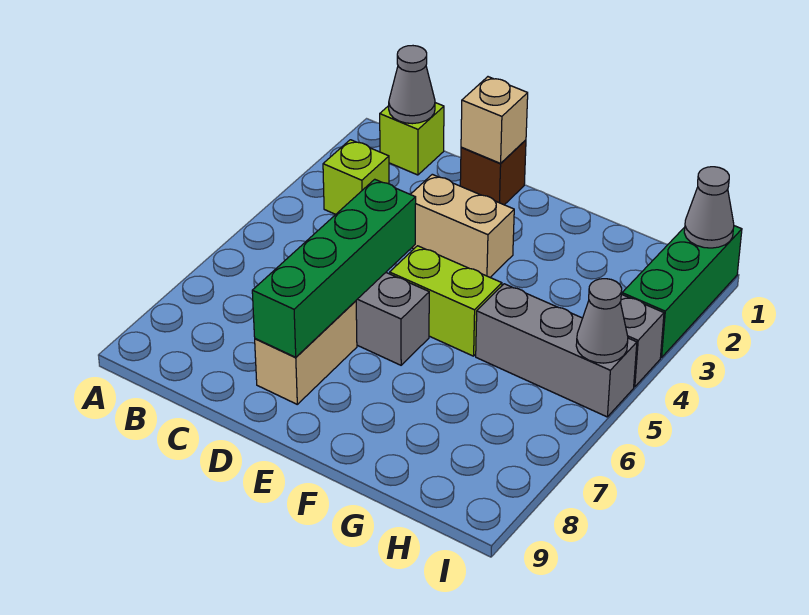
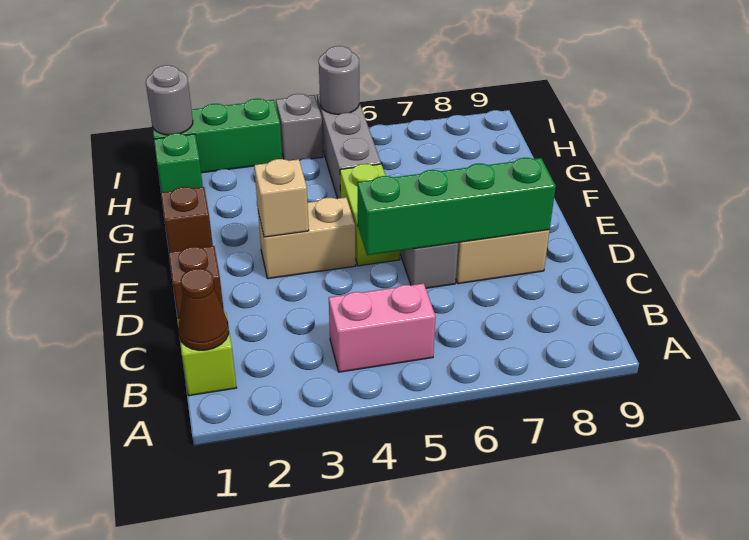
grey cone B1 level 2 -> brown cone B1 level 2
lime brick B3 level 1 -> none
none -> pink brick B4:B5 level 1
tan brick D1 level 2 -> tan brick E3 level 2
tan brick D3:E3 level 1 -> tan brick E3:E4 level 1
none -> brown brick F1 level 1
none -> green brick H1 level 1
grey cone I1 level 2 -> grey round brick I1 level 2
grey cone I5 level 2 -> grey round brick I5 level 2

